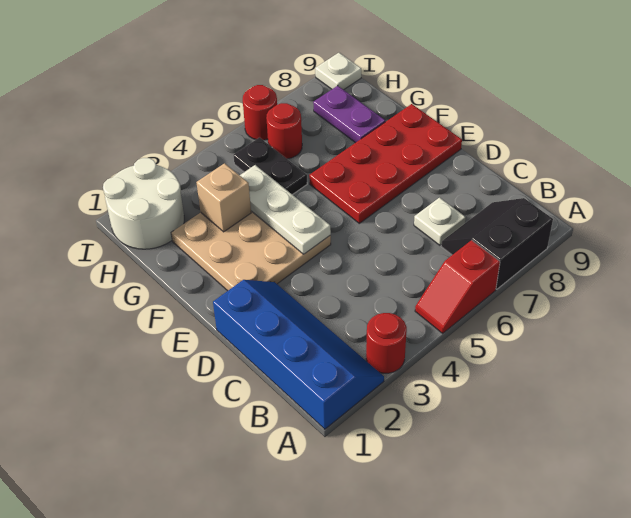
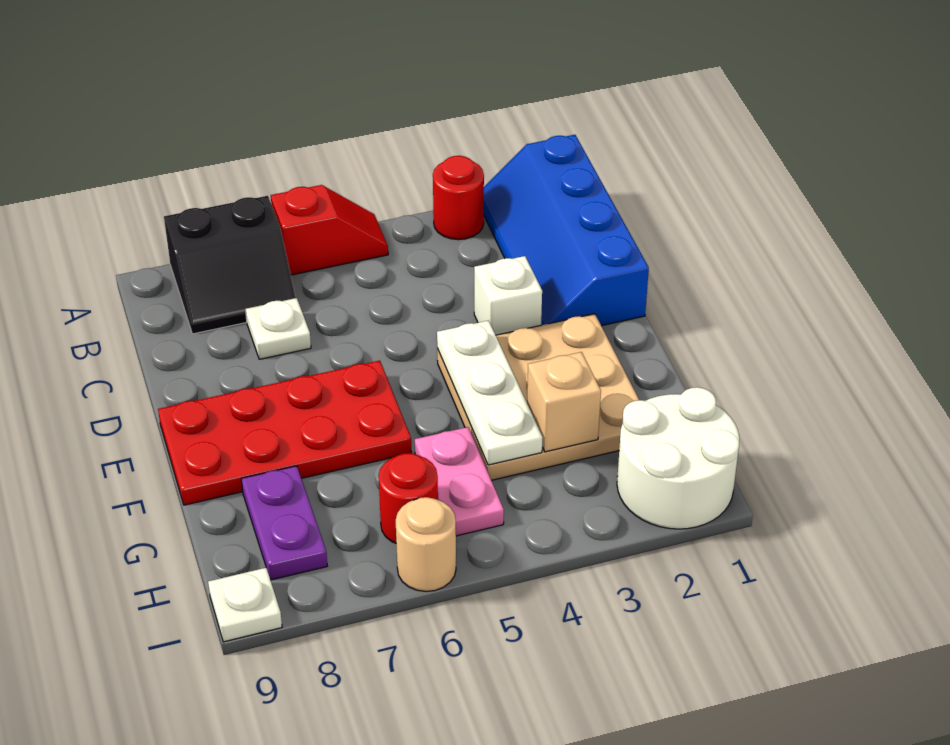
none -> white brick D3 level 1
black plate G5:H5 level 1 -> pink plate G5:H5 level 1
red round brick I6 level 1 -> tan round brick I6 level 1

